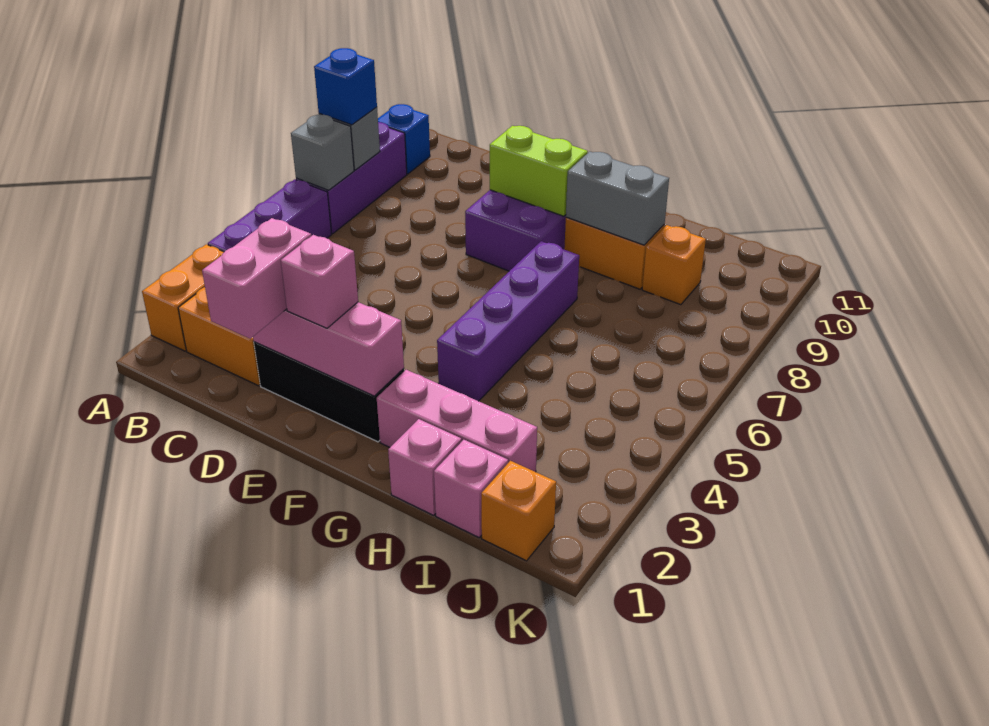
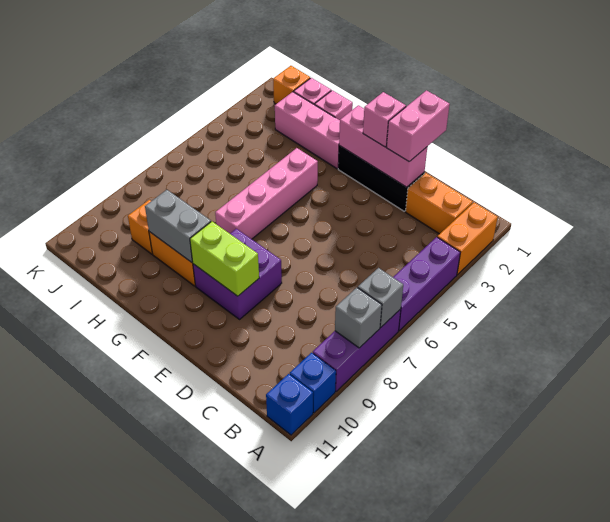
blue brick A8 level 3 -> blue brick A11 level 1
purple brick G4:G7 level 1 -> pink brick G4:G7 level 1

